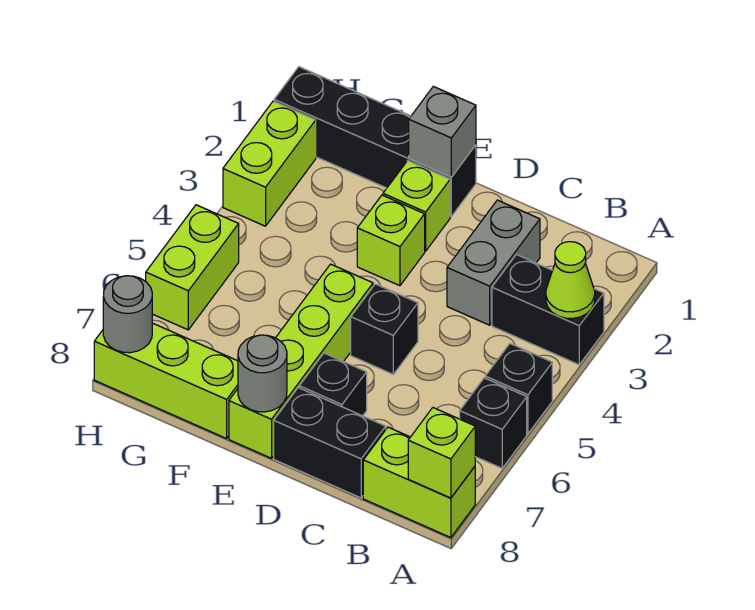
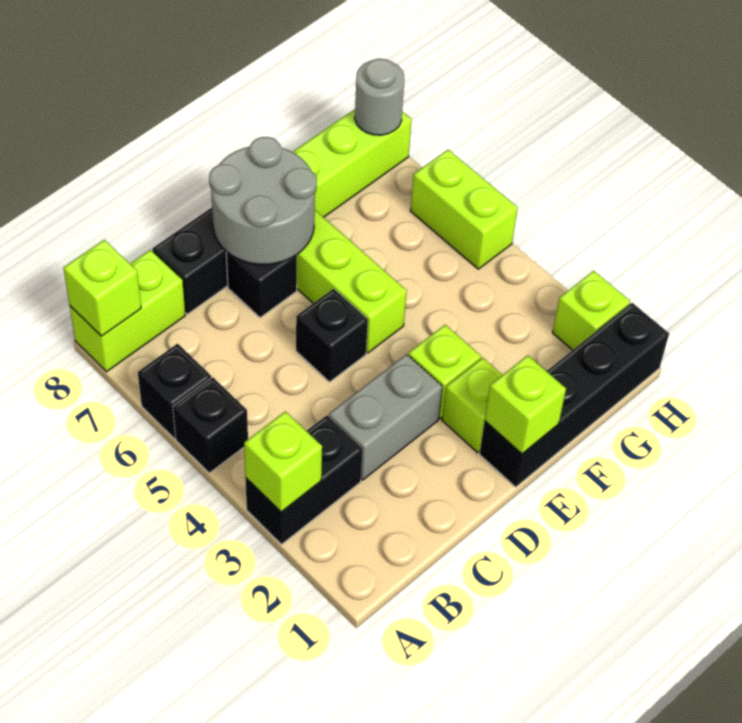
lime cone A3 level 2 -> lime brick A3 level 2
grey brick C2:C3 level 1 -> grey brick C3:D3 level 1
grey brick E1 level 2 -> lime brick E1 level 2
grey round brick E8 level 2 -> grey round brick D7:E8 level 2
lime brick H2:H3 level 1 -> lime brick H2 level 1

